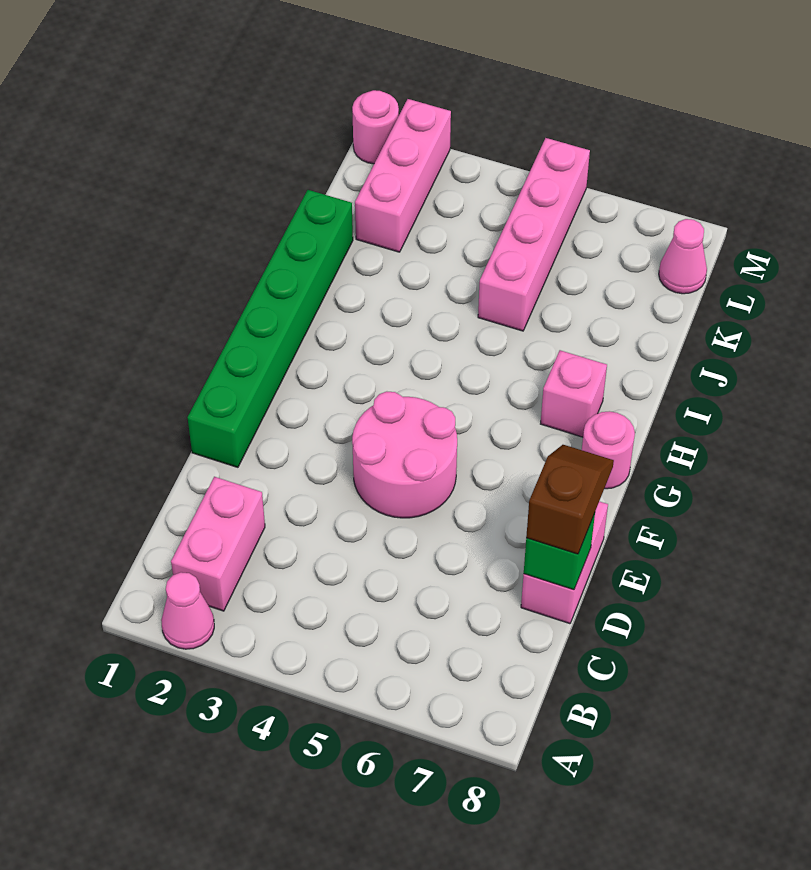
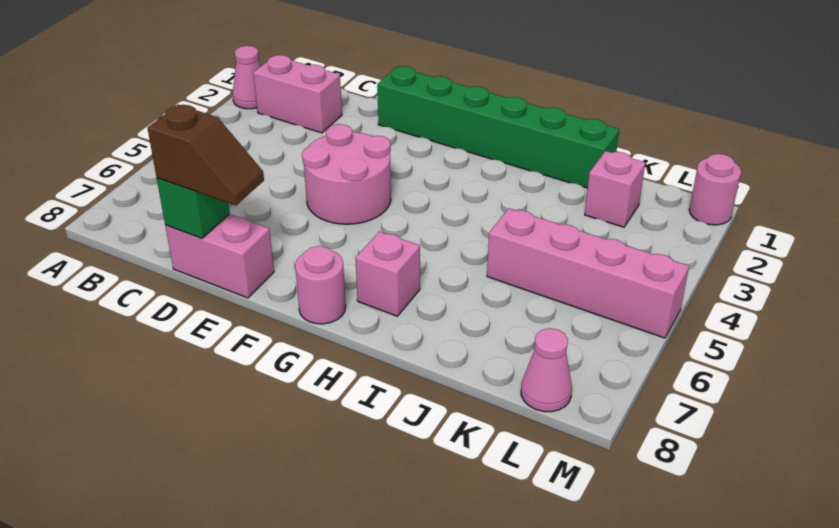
pink brick K2:M2 level 1 -> pink brick K2 level 1

